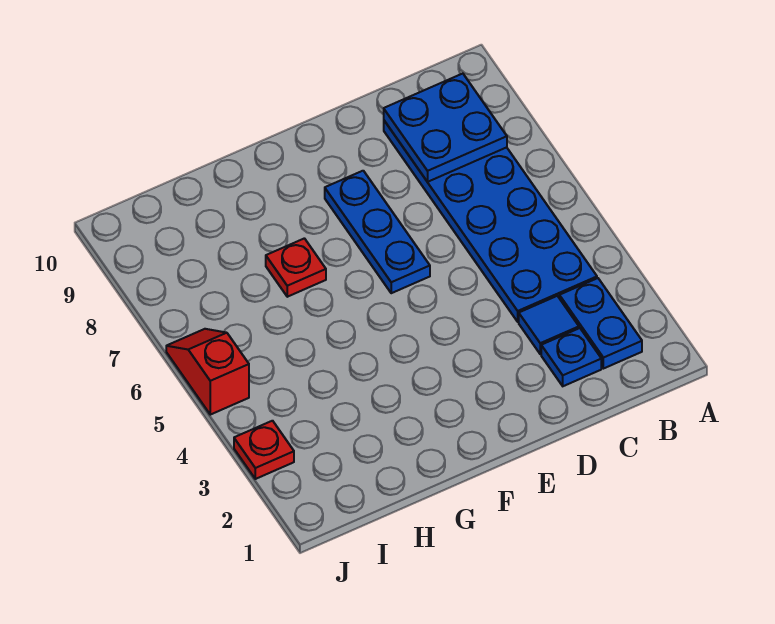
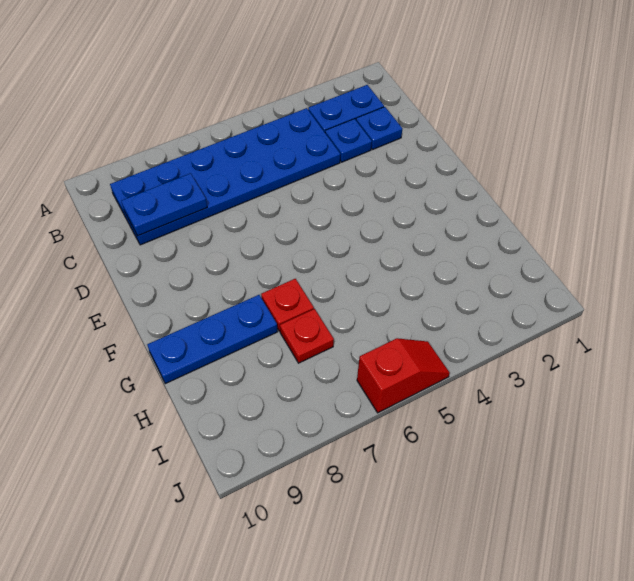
blue plate B8:C9 level 2 -> blue plate C8:C9 level 2
blue tile C3 level 1 -> blue plate C3 level 1
blue plate E6:E8 level 1 -> blue plate G8:G10 level 1
red plate J3 level 1 -> red plate H7 level 1
red slope J5:J6 level 1 top 5 -> red slope J5:J6 level 1 top 6

